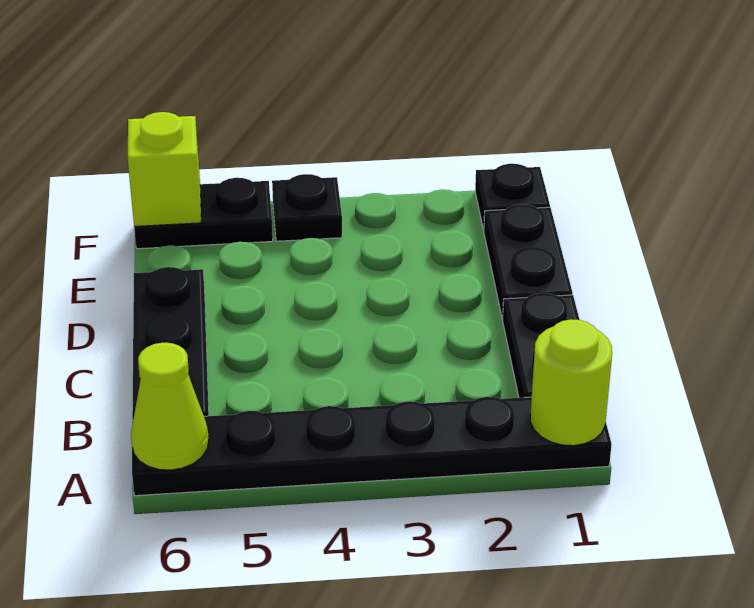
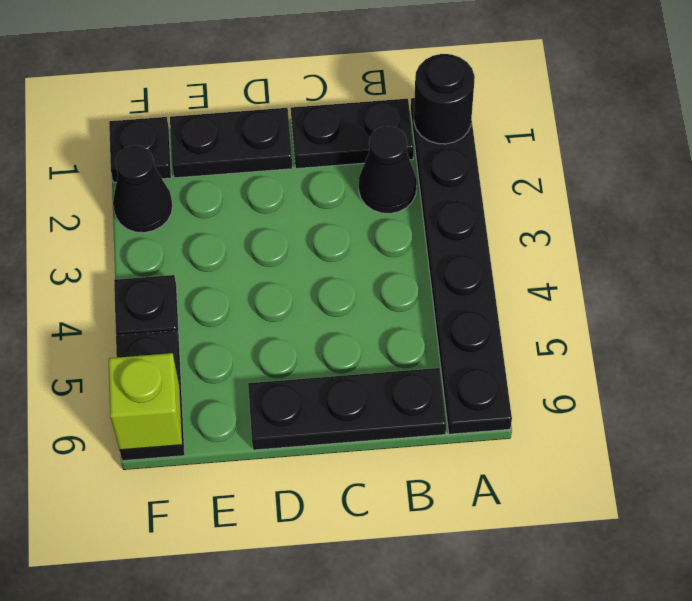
lime round brick A1 level 2 -> black round brick A1 level 2
lime cone A6 level 2 -> none
none -> black cone B2 level 1
none -> black cone F2 level 1

